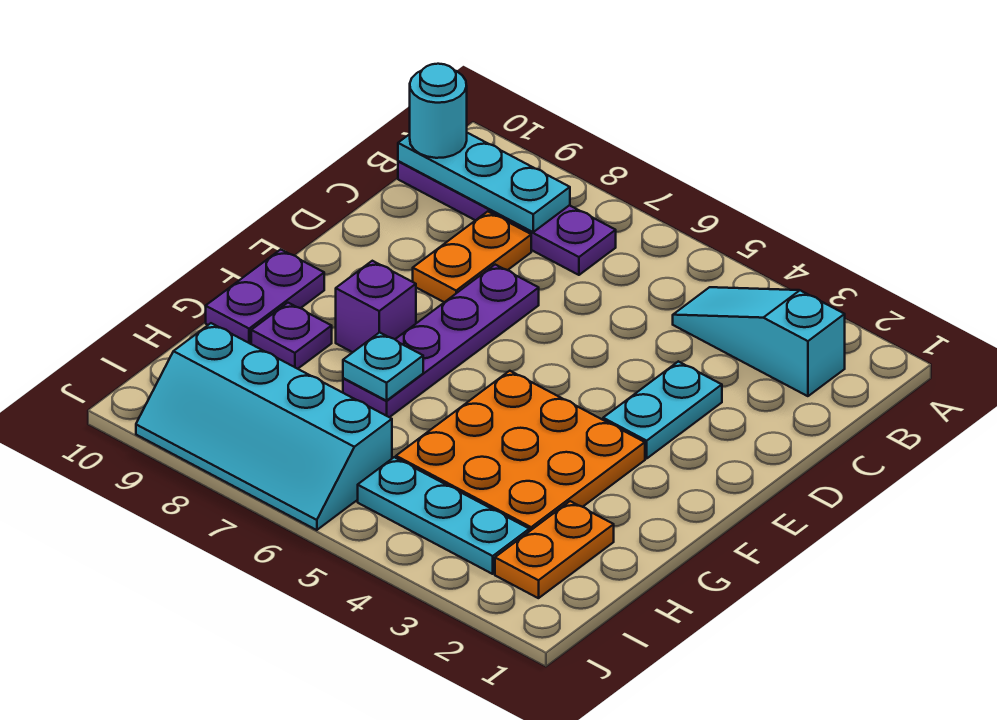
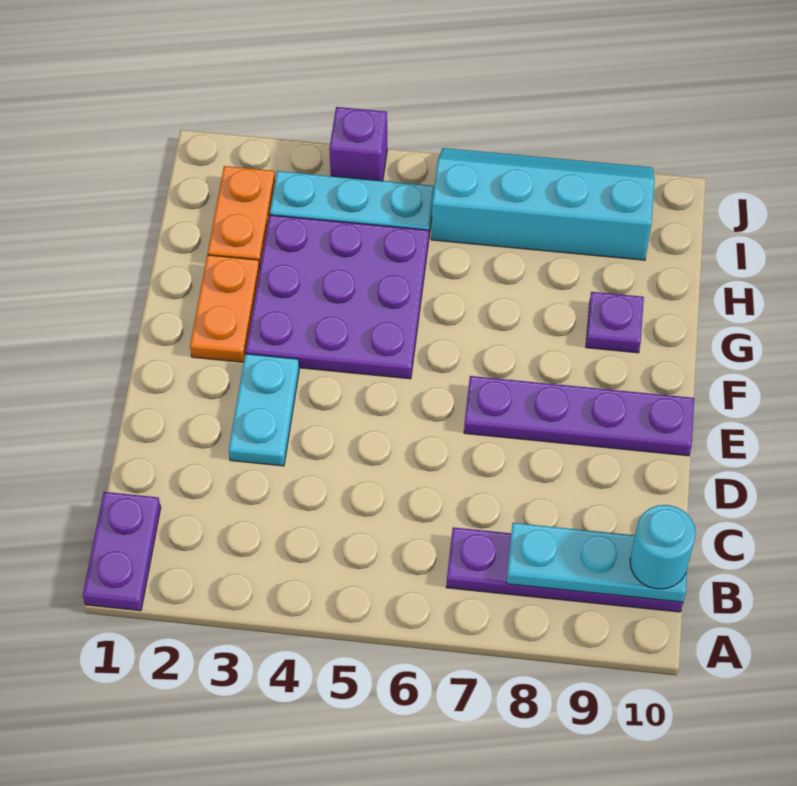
cyan slope B2:B4 level 1 top 2 -> none
orange plate C8:D8 level 1 -> orange plate F2:G2 level 1
purple plate D7:G7 level 1 -> purple plate E7:E10 level 1
orange plate F3:H5 level 1 -> purple plate F3:H5 level 1
purple brick F8 level 1 -> purple brick J4 level 1
purple plate F10:G10 level 1 -> purple plate A1:B1 level 1
cyan plate G7 level 2 -> none

